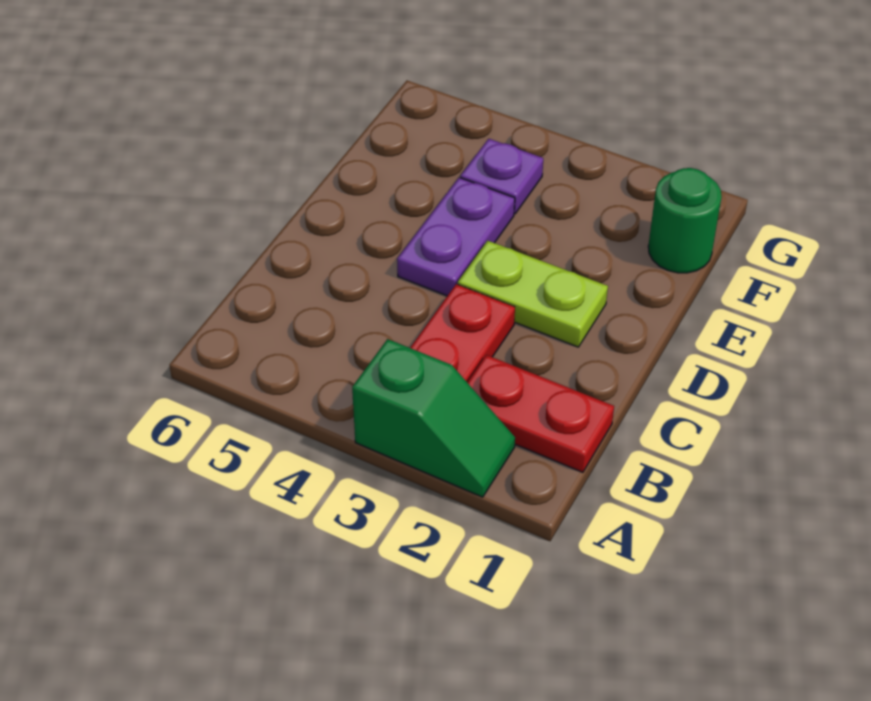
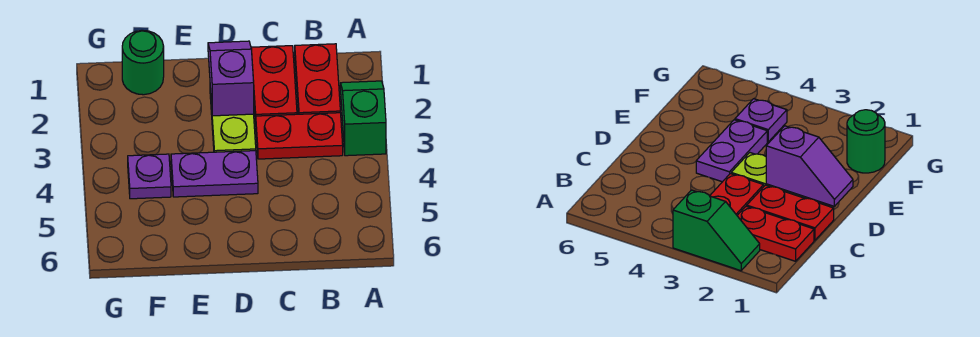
none -> red plate C1:C2 level 1
none -> purple slope D1:D2 level 2 top 2

